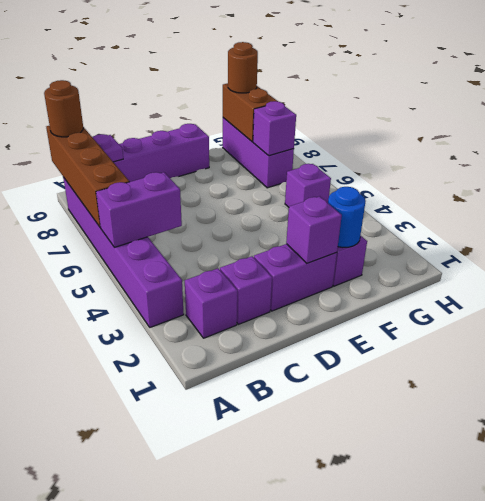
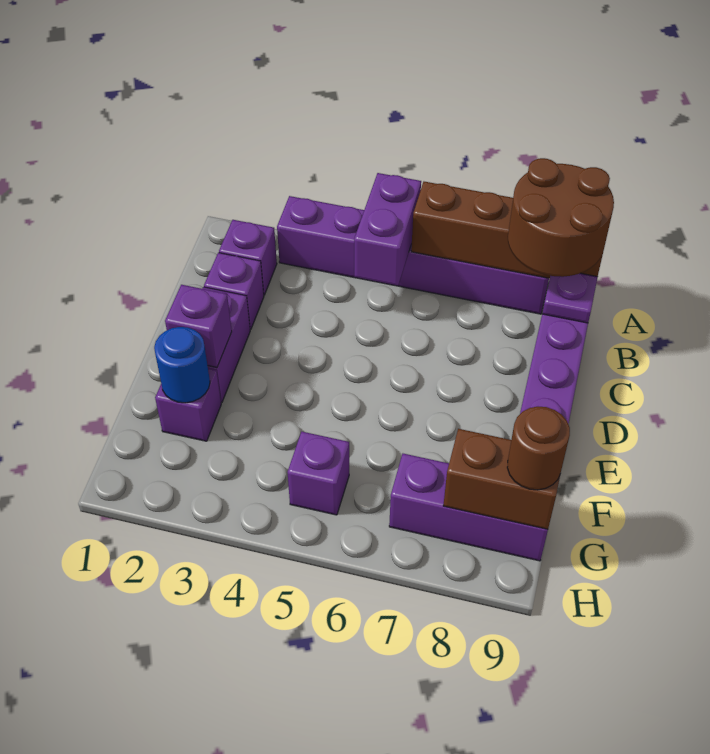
brown round brick A9 level 3 -> brown round brick A8:B9 level 3
purple brick G7 level 2 -> none

